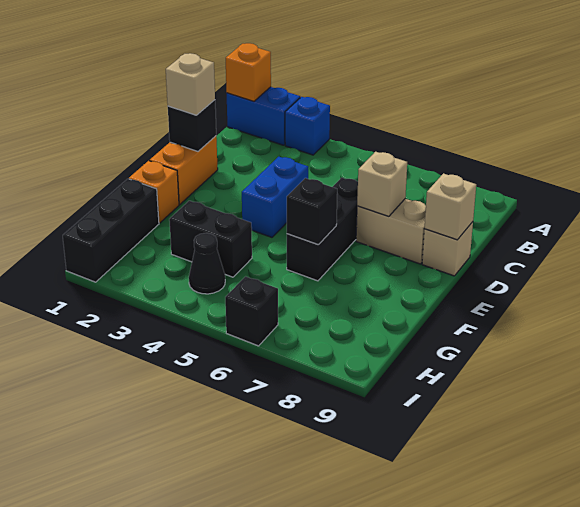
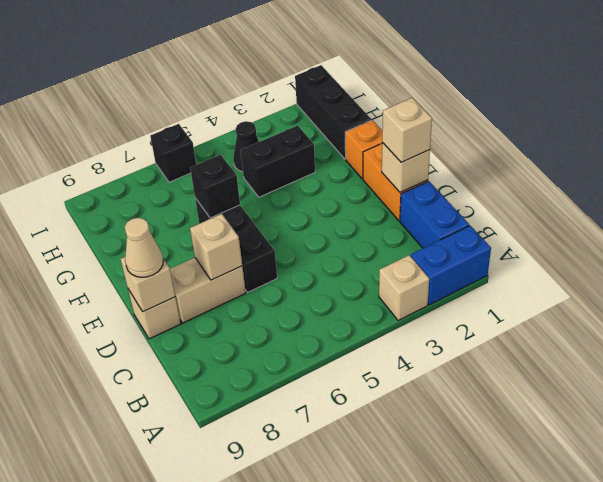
orange brick A1 level 2 -> none
blue brick A3 level 1 -> tan brick A3 level 1
black brick D1 level 2 -> tan brick D1 level 2
blue brick D4:E4 level 1 -> blue brick B1:C1 level 1
none -> tan cone D9 level 3

